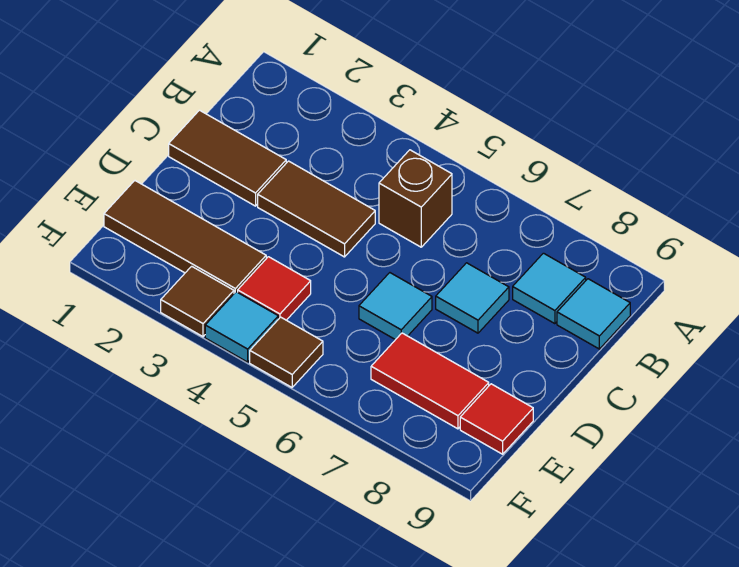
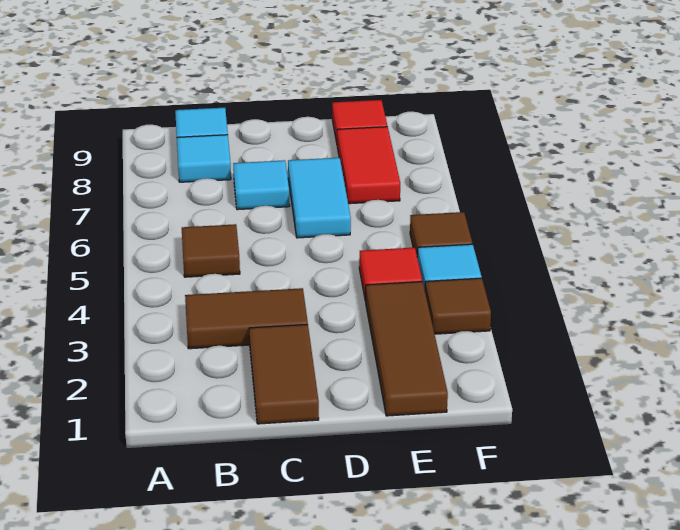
brown brick B5 level 1 -> brown tile B5 level 1
brown tile C3:C4 level 1 -> brown tile B3:C3 level 1
cyan tile D6 level 1 -> cyan tile D6:D7 level 1

